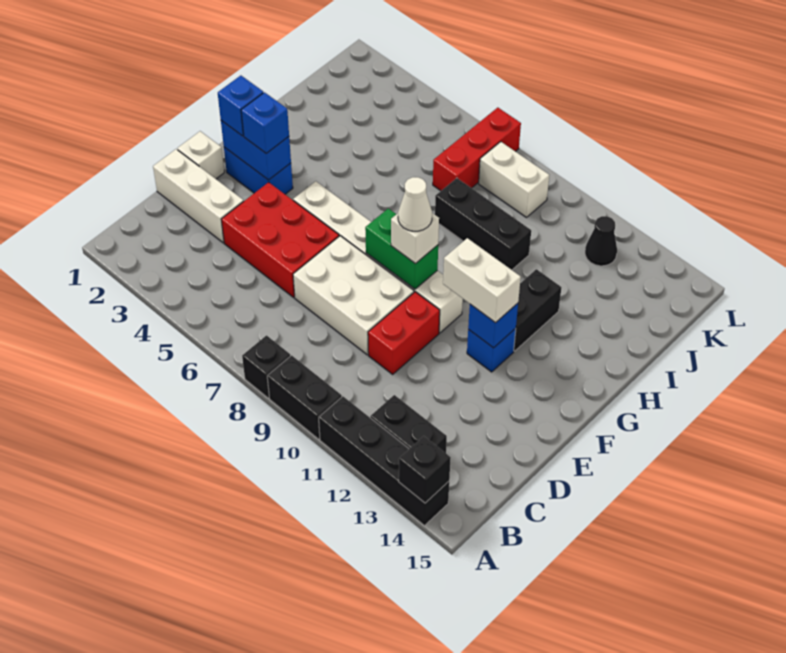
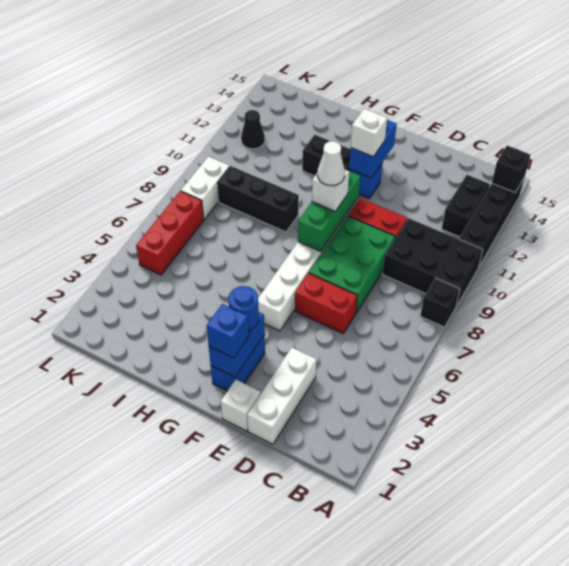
black brick A9:A10 level 1 -> black brick A9:C10 level 1
red brick D4:E6 level 1 -> red brick D6:E6 level 1
white brick D7:E9 level 1 -> green brick D7:E9 level 1
blue brick F3 level 3 -> blue round brick F3 level 3
green brick F8:F9 level 2 -> green brick F8:F10 level 2
white brick F11:F12 level 3 -> white brick F12 level 3
blue brick F12 level 2 -> blue brick F12:F13 level 2
black brick I8:I10 level 1 -> black brick H9:J9 level 1
red brick J7:L7 level 1 -> red brick K5:K7 level 1

